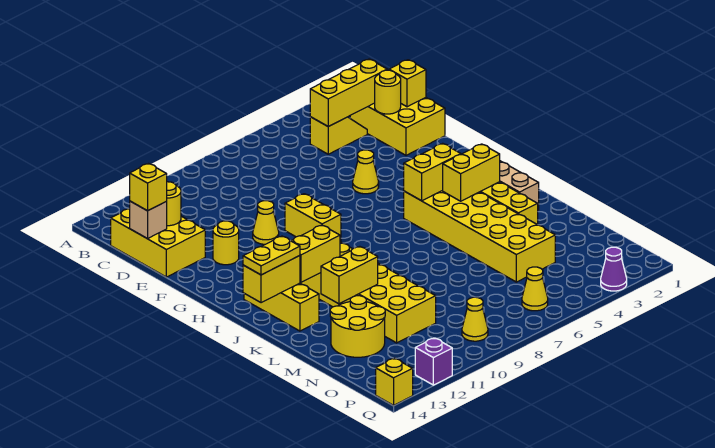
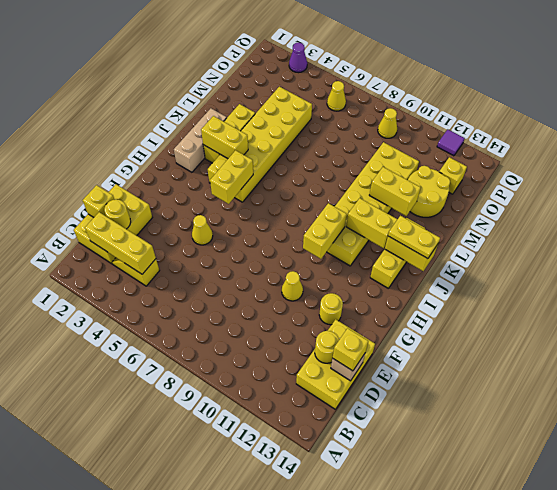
yellow brick I4:I5 level 2 -> yellow brick H5:I5 level 2
purple brick Q12 level 1 -> purple tile Q12 level 1
yellow brick Q14 level 1 -> yellow brick O13 level 1

